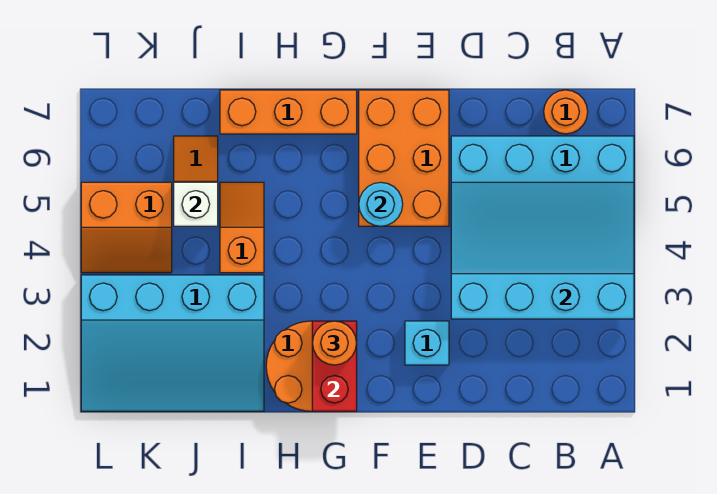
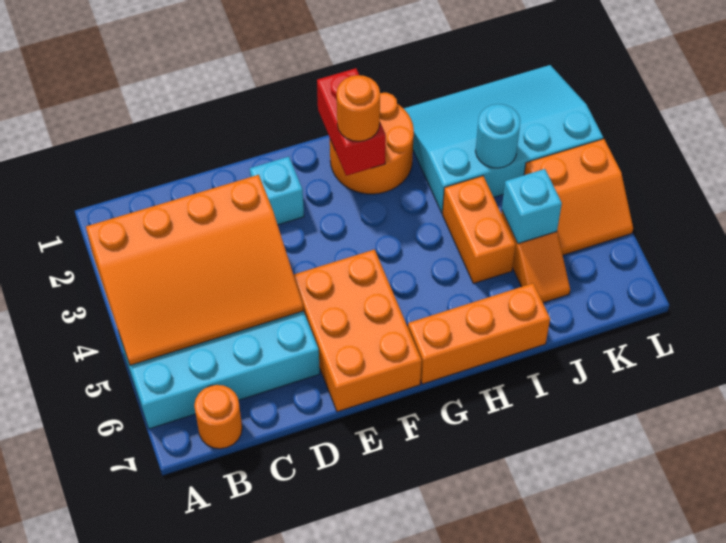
cyan slope A3:D5 level 2 top 3 -> orange slope A3:D5 level 2 top 3
cyan round brick F5 level 2 -> cyan round brick J3 level 2
orange slope I4:I5 level 1 top 4 -> orange brick I4:I5 level 1
white brick J5 level 2 -> cyan brick J5 level 2
orange slope K4:L5 level 1 top 5 -> orange slope K4:L5 level 1 top 4

